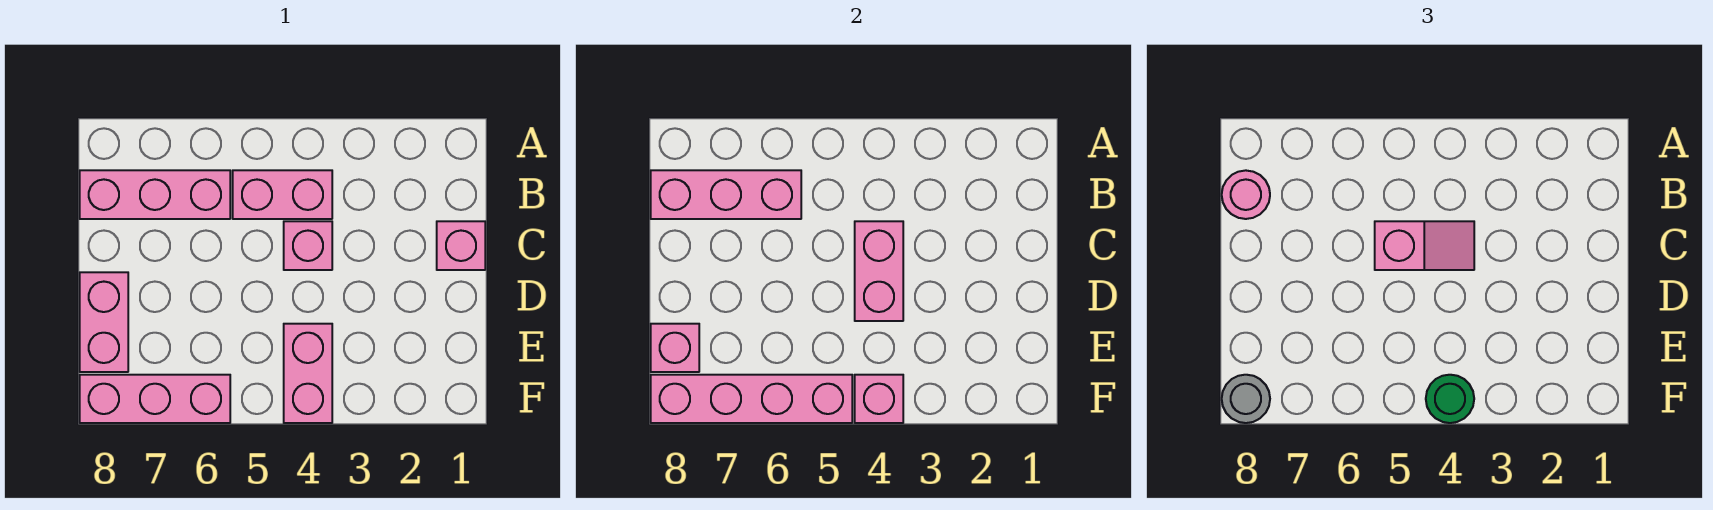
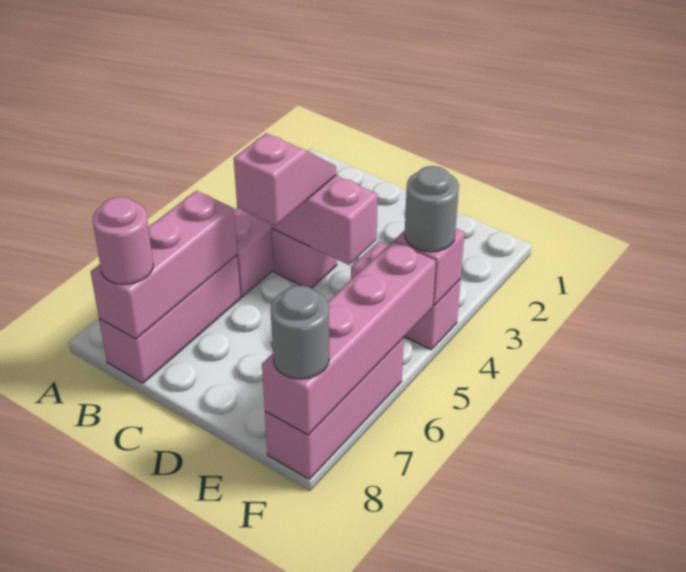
pink brick C1 level 1 -> none
pink brick D8:E8 level 1 -> none
pink brick E8 level 2 -> none
green round brick F4 level 3 -> grey round brick F4 level 3

